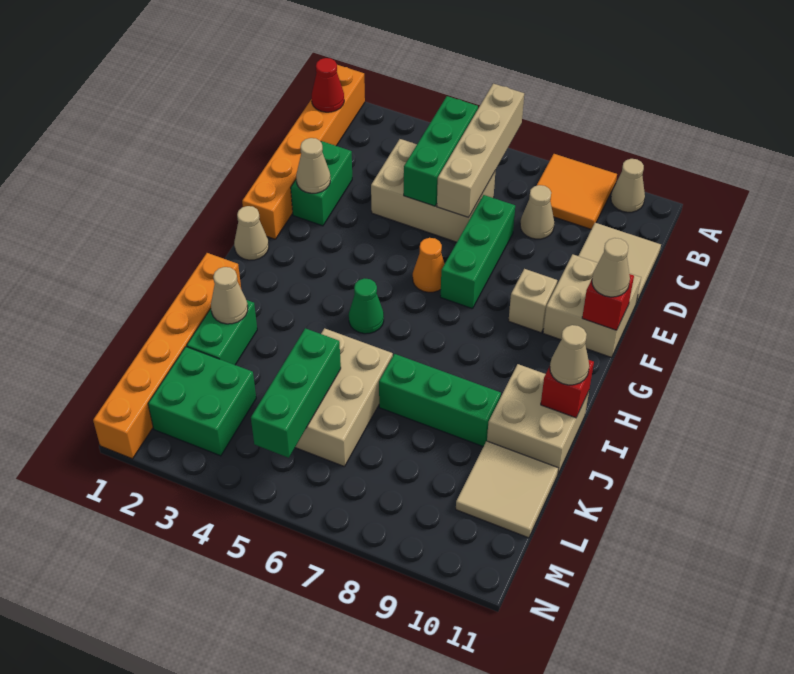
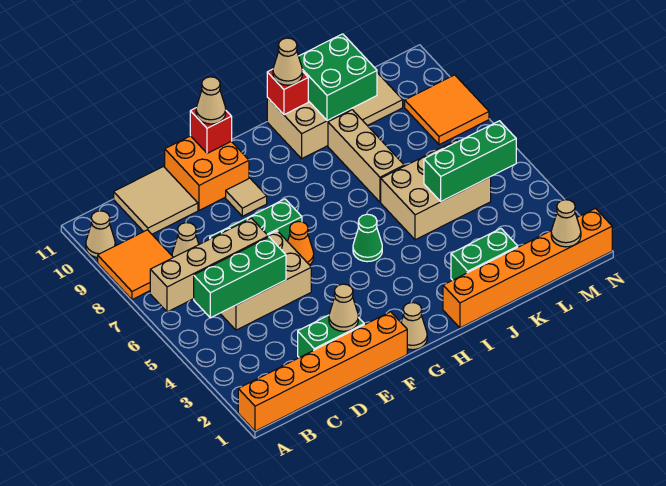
red cone B1 level 2 -> none
tan brick C4:D6 level 1 -> tan brick C5:E6 level 1
tan brick E10:F11 level 1 -> orange brick E10:F11 level 1
tan brick F9 level 1 -> tan tile F9 level 1
tan cone J2 level 2 -> tan cone M1 level 2
green brick J7:J9 level 1 -> tan brick J7:J9 level 1
green brick L2:M3 level 1 -> green brick J10:K11 level 2
none -> orange tile M8:N9 level 1

